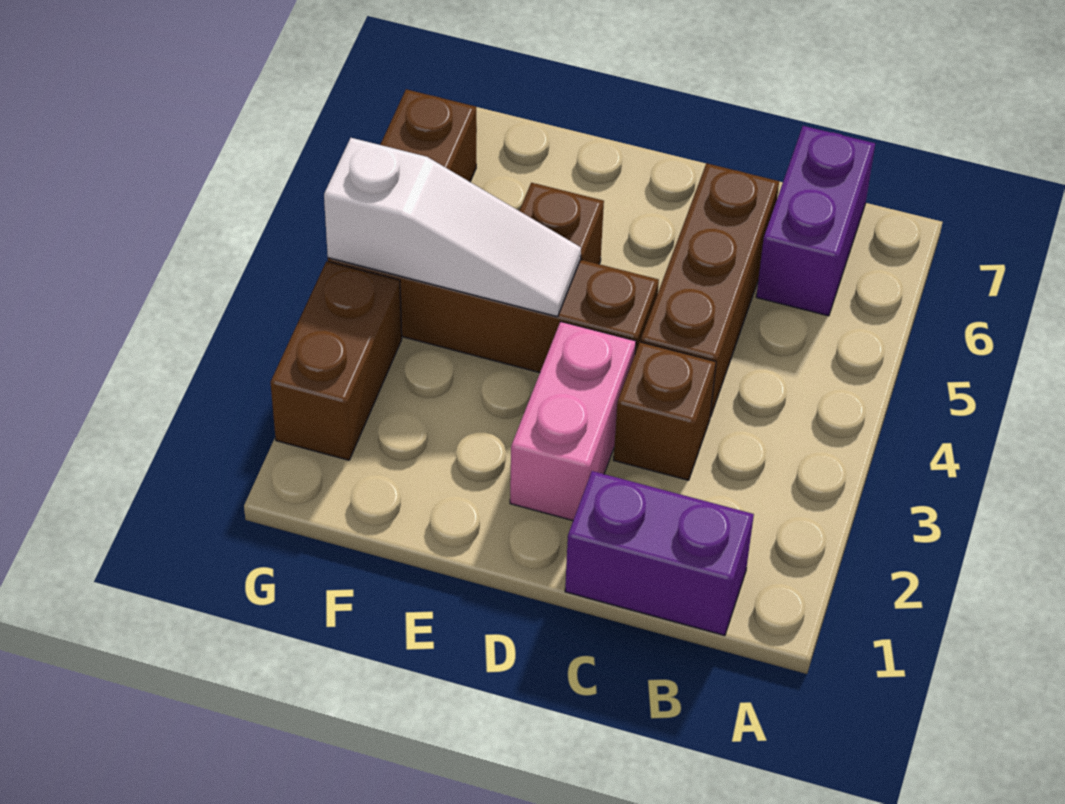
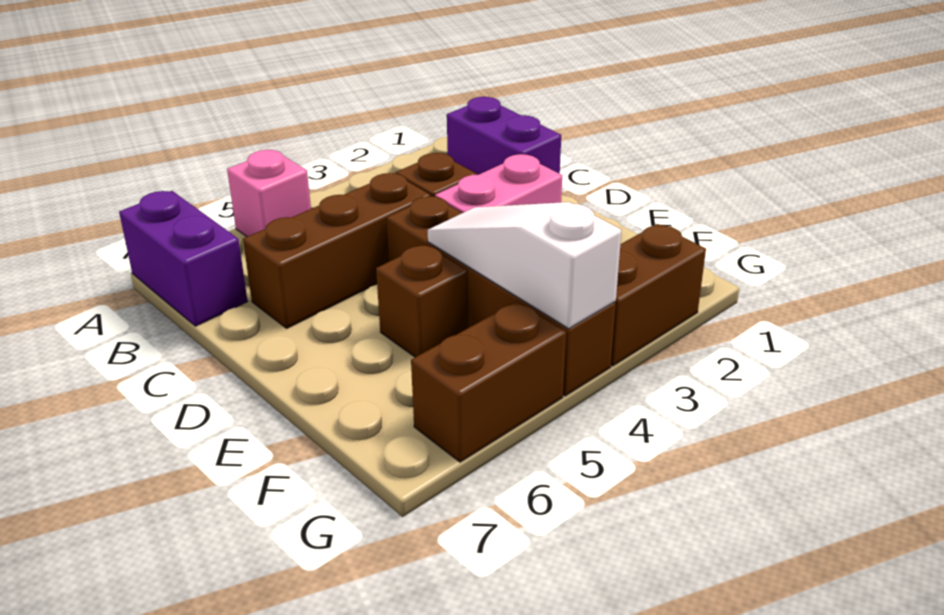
none -> pink brick A5 level 1
purple brick B6:B7 level 1 -> purple brick A7:B7 level 1

